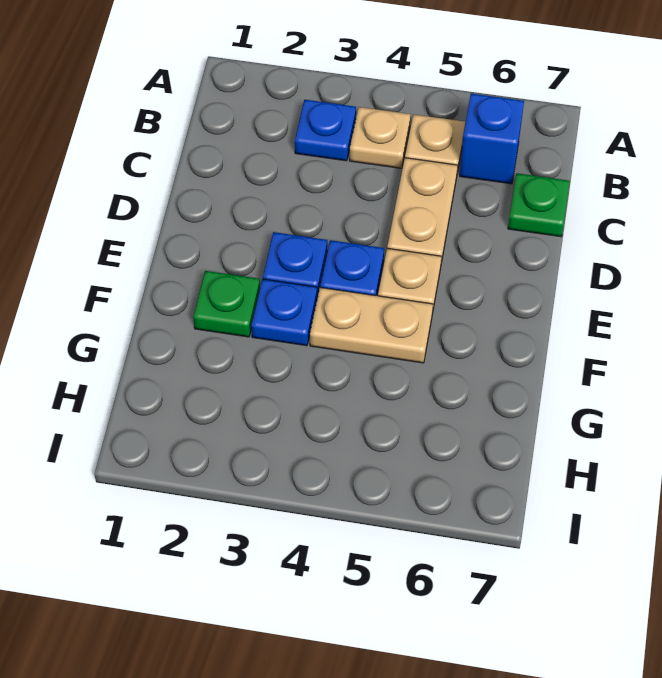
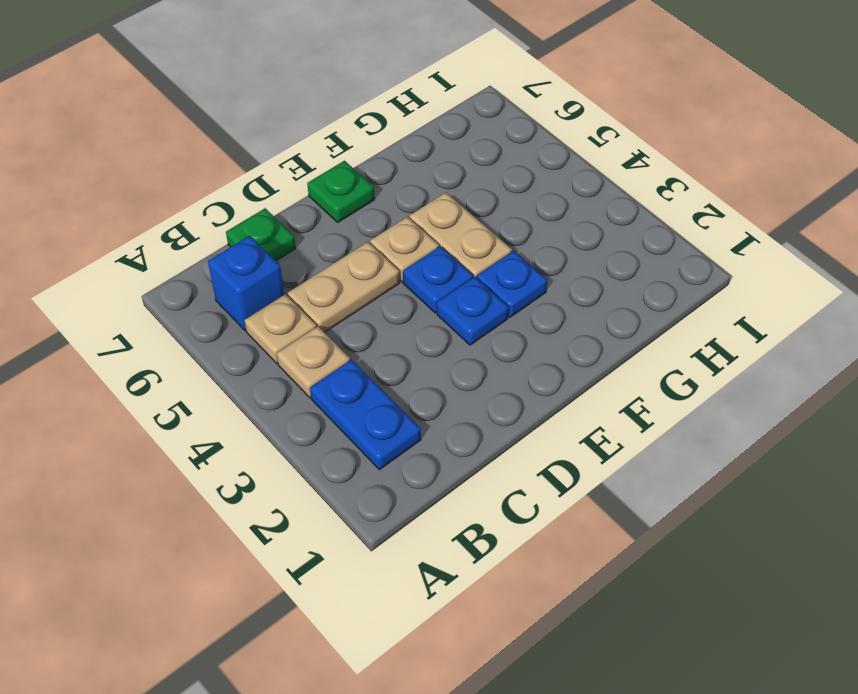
blue plate B3 level 1 -> blue plate B2:B3 level 1
green plate F2 level 1 -> green plate E7 level 1

